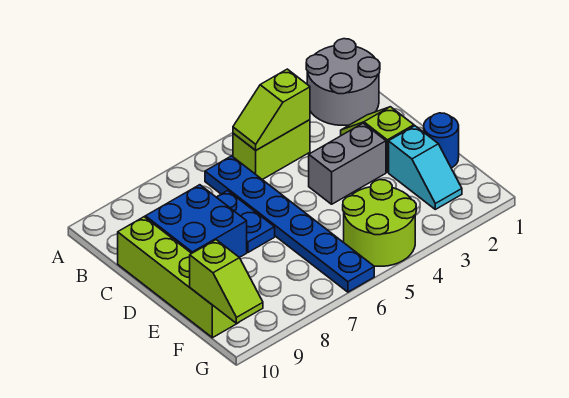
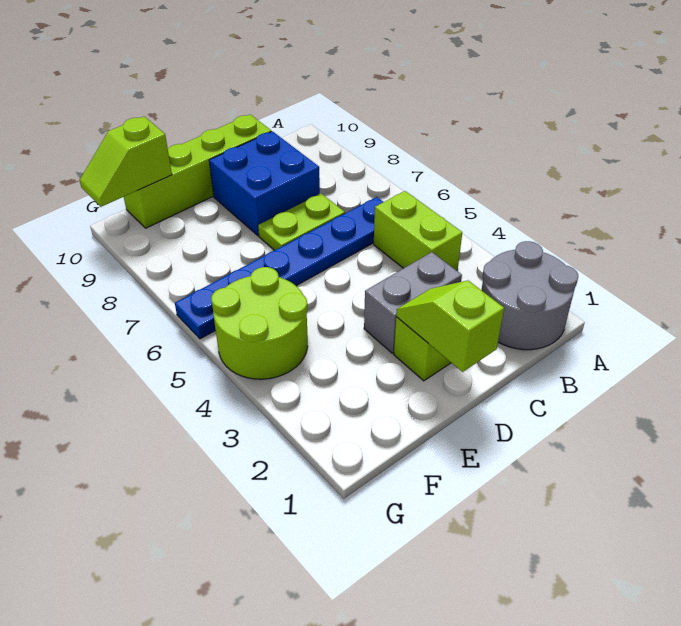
lime slope B4:B5 level 2 top 4 -> lime slope D1:D2 level 2 top 1
blue plate C7:D7 level 1 -> lime plate C7:D7 level 1
grey brick D3:D4 level 1 -> grey brick C3:D3 level 1
blue round brick E1 level 1 -> none
cyan slope E2:F2 level 1 top E -> none

